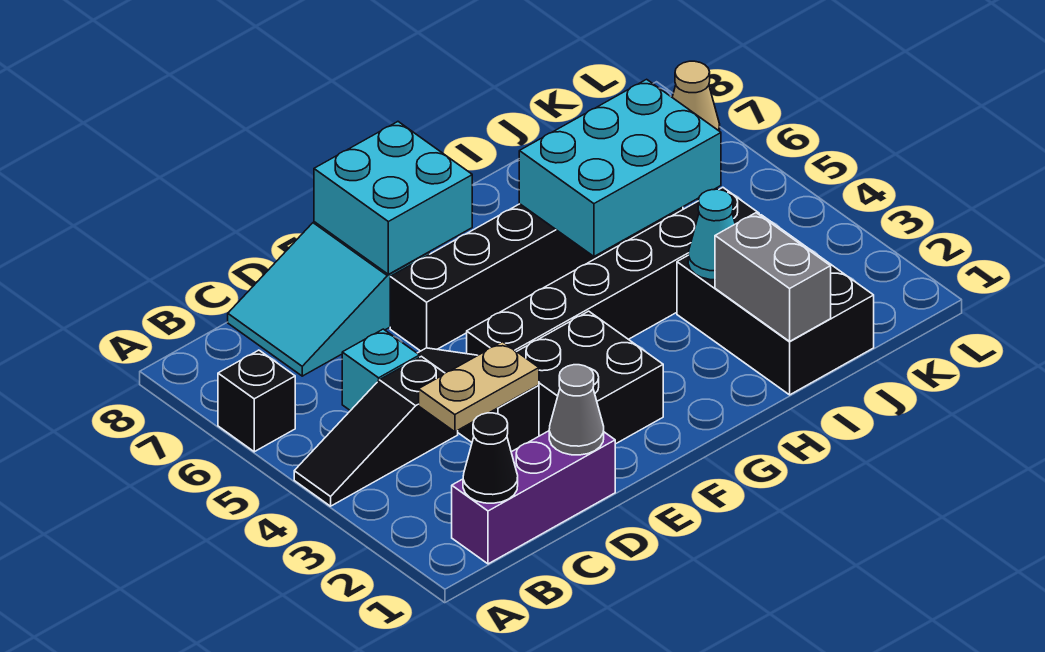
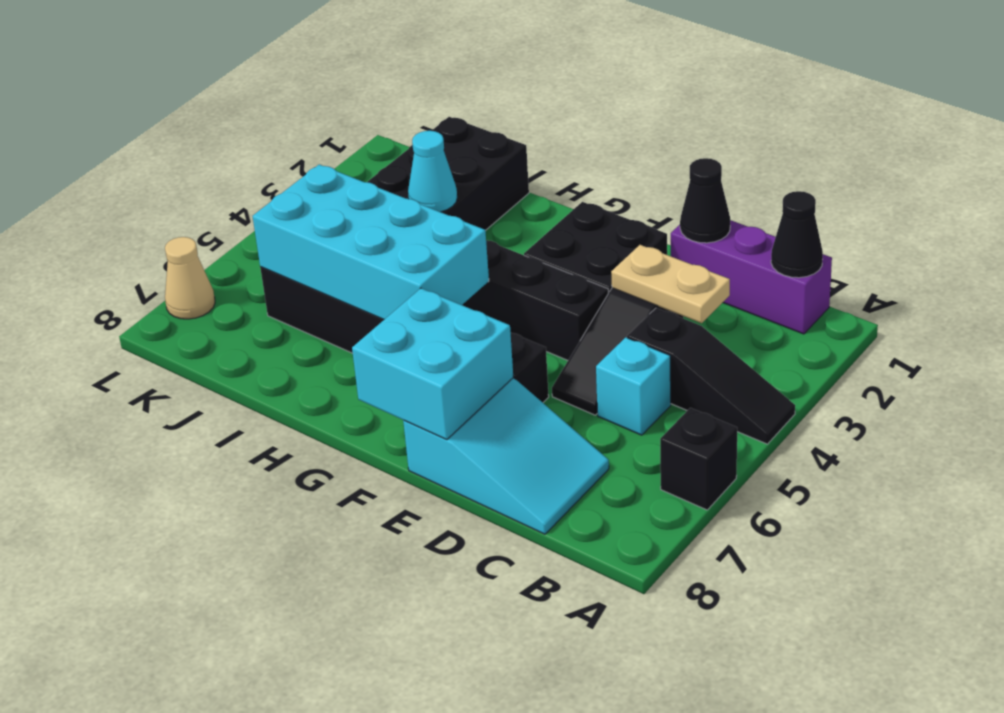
grey cone D1 level 2 -> black cone D1 level 2
cyan brick H5:J6 level 2 -> cyan brick G5:J6 level 2
grey brick I1:I2 level 2 -> none

